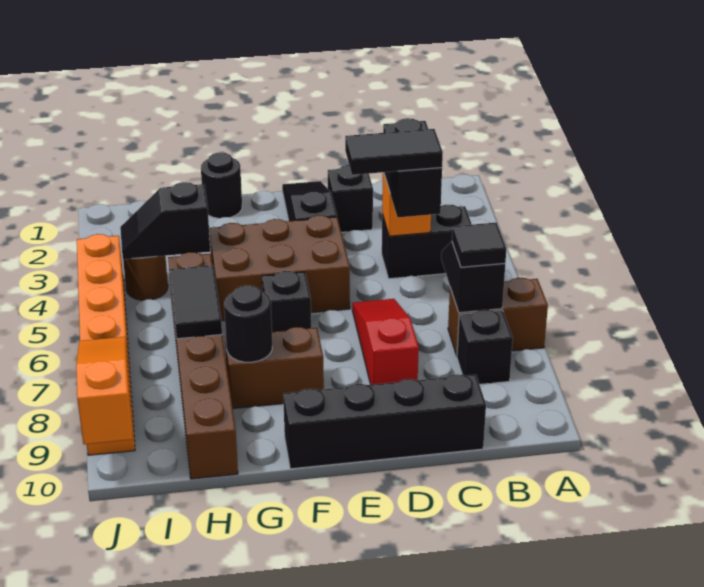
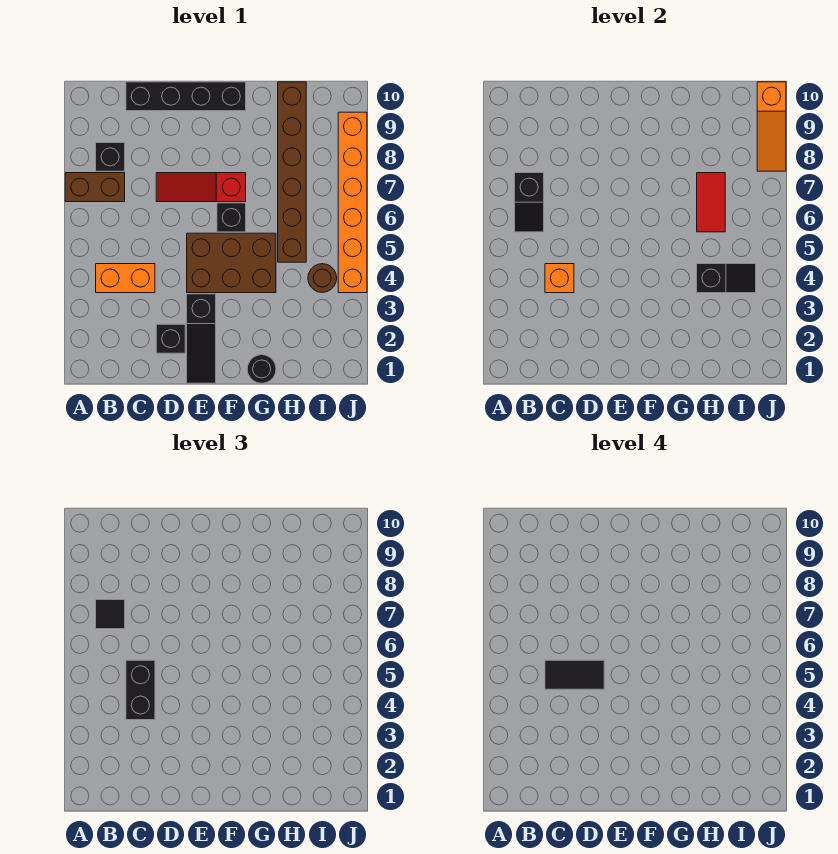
black brick B4:C4 level 1 -> orange brick B4:C4 level 1
red slope D6:D8 level 1 top 8 -> red slope D7:F7 level 1 top F
brown brick F8:G8 level 1 -> none
black round brick G8 level 2 -> none
black tile H6:H7 level 2 -> red tile H6:H7 level 2

